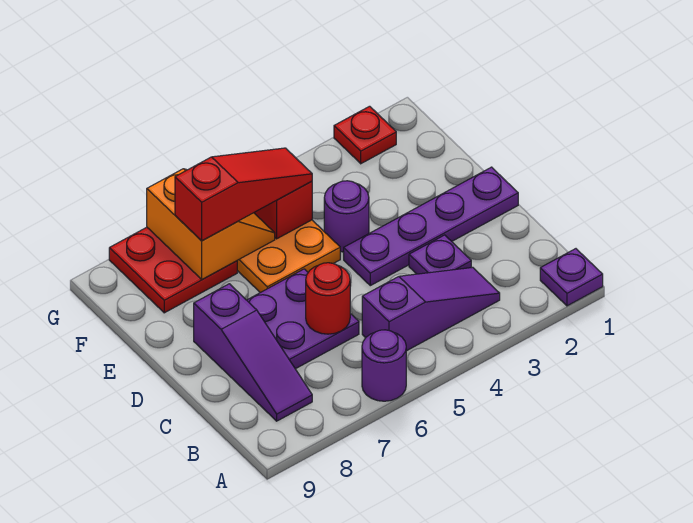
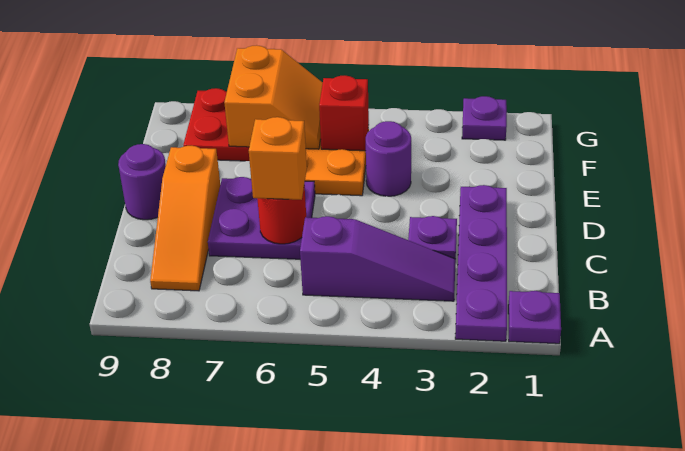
purple round brick A6 level 1 -> purple round brick D9 level 1
purple slope B8:D8 level 1 top D -> orange slope B8:D8 level 1 top D
none -> orange brick C6 level 3
purple plate D1:D4 level 1 -> purple plate A2:D2 level 1
red slope F5:F7 level 3 top 7 -> none
red plate G2 level 1 -> purple plate G2 level 1

